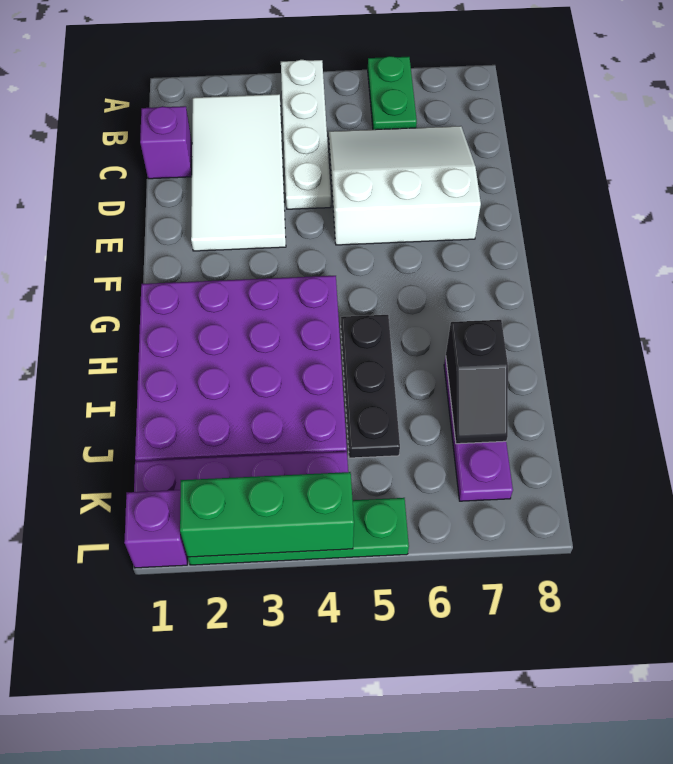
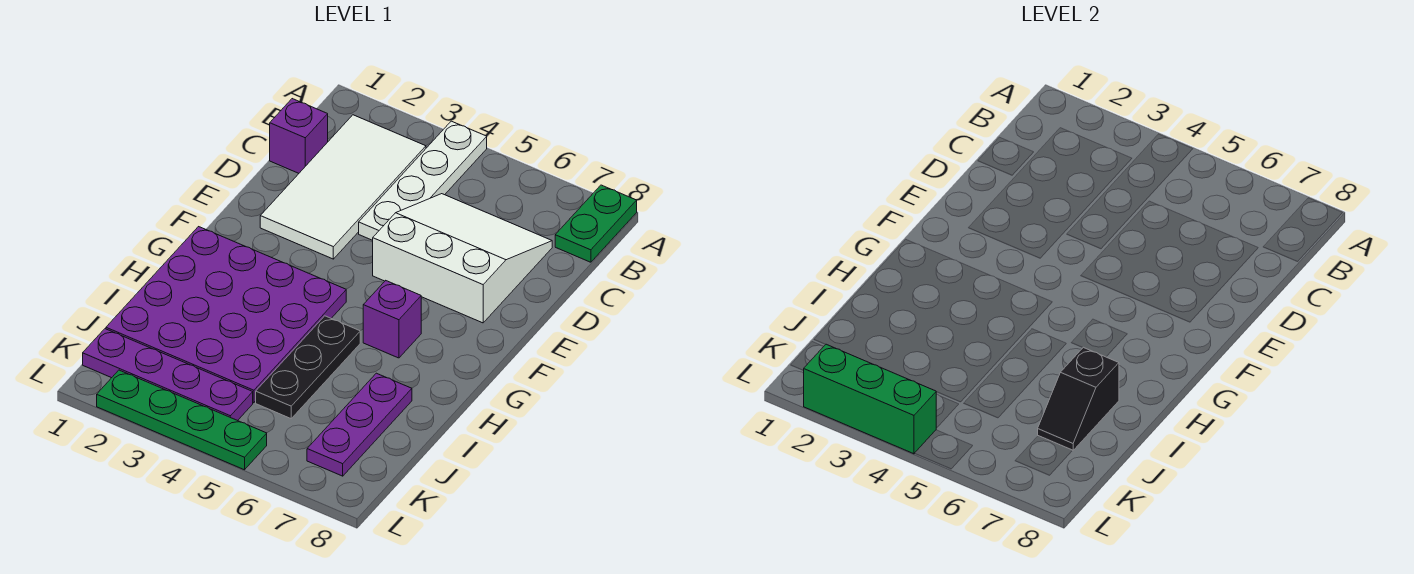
green plate A6:B6 level 1 -> green plate A8:B8 level 1
purple brick L1 level 1 -> purple brick G6 level 1

